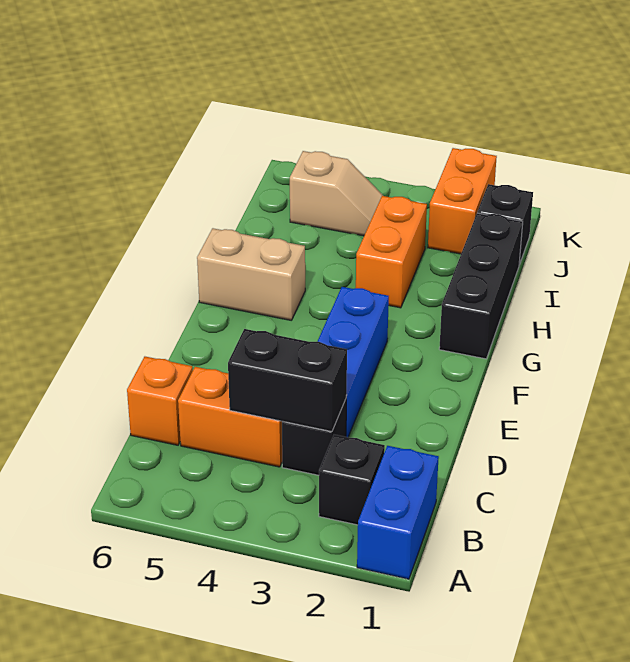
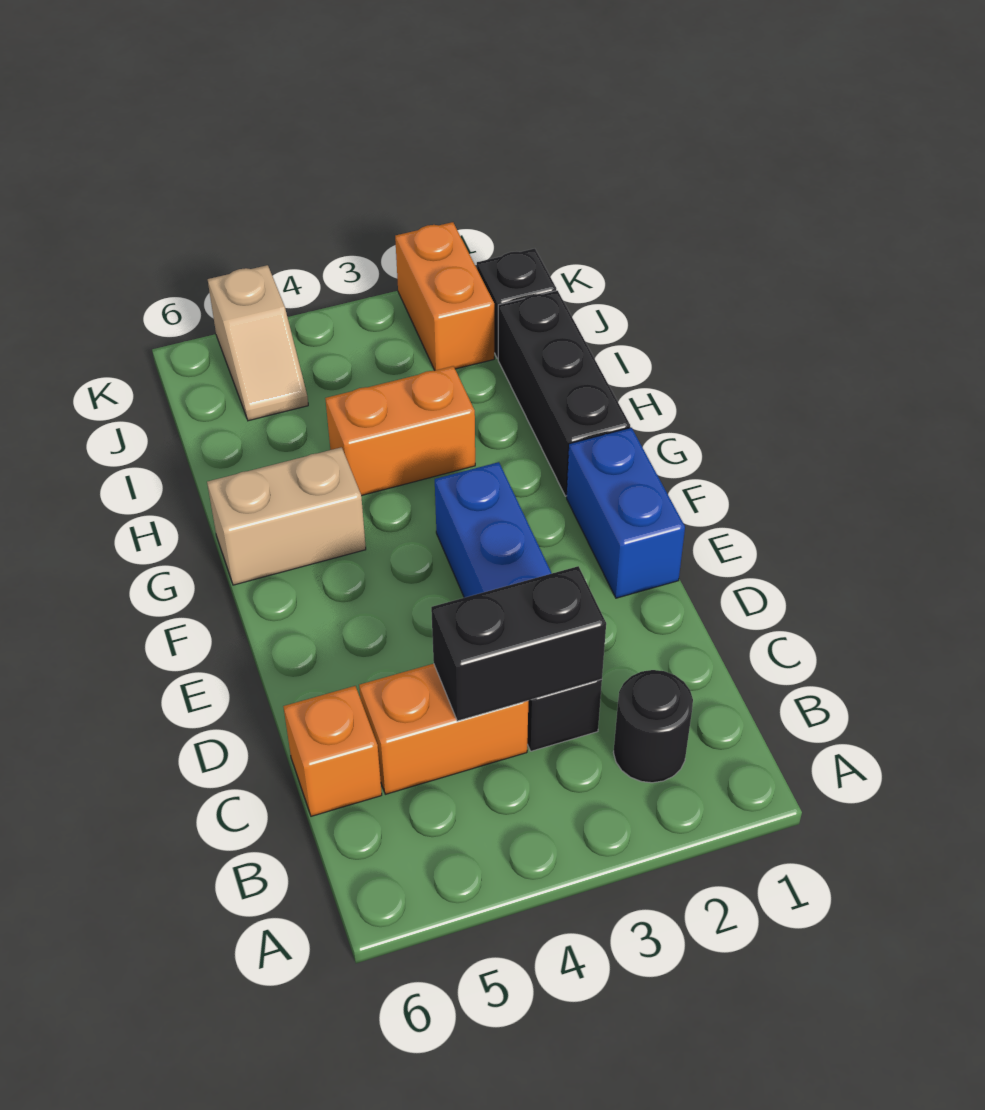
blue brick A1:B1 level 1 -> blue brick E1:F1 level 1
black brick B2 level 1 -> black round brick B2 level 1
orange brick H3:I3 level 1 -> orange brick H3:H4 level 1
tan slope J4:J5 level 1 top 5 -> tan slope J5:K5 level 1 top K

